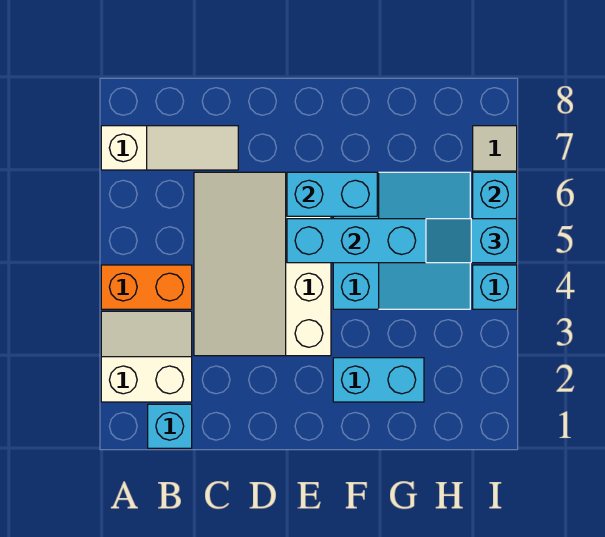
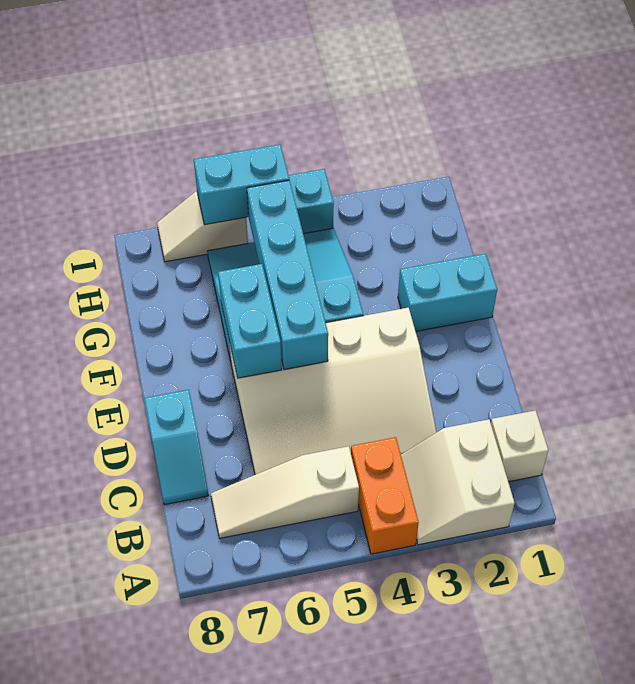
white slope A7:C7 level 1 top A -> white slope B5:B7 level 1 top 5
cyan brick B1 level 1 -> white brick B1 level 1
cyan brick F2:G2 level 1 -> cyan brick F1:F2 level 1
cyan slope H5:I5 level 3 top I -> cyan slope C8:D8 level 1 top D

